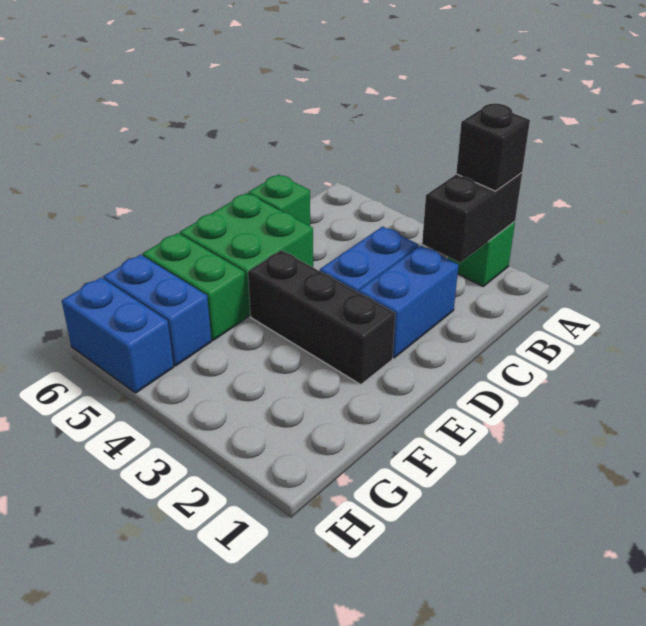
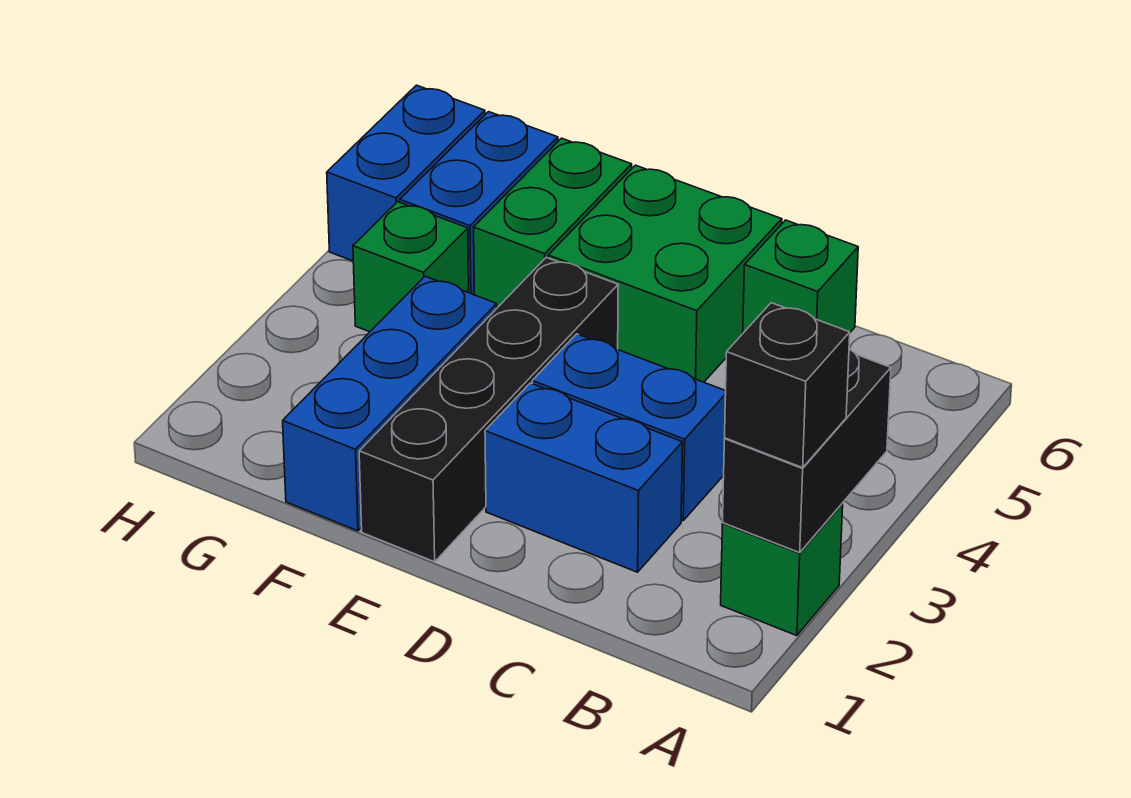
black brick A2:B2 level 2 -> black brick A2:A3 level 2
black brick E2:E4 level 1 -> black brick E1:E4 level 1
none -> blue brick F1:F3 level 1
none -> green brick G4 level 1

